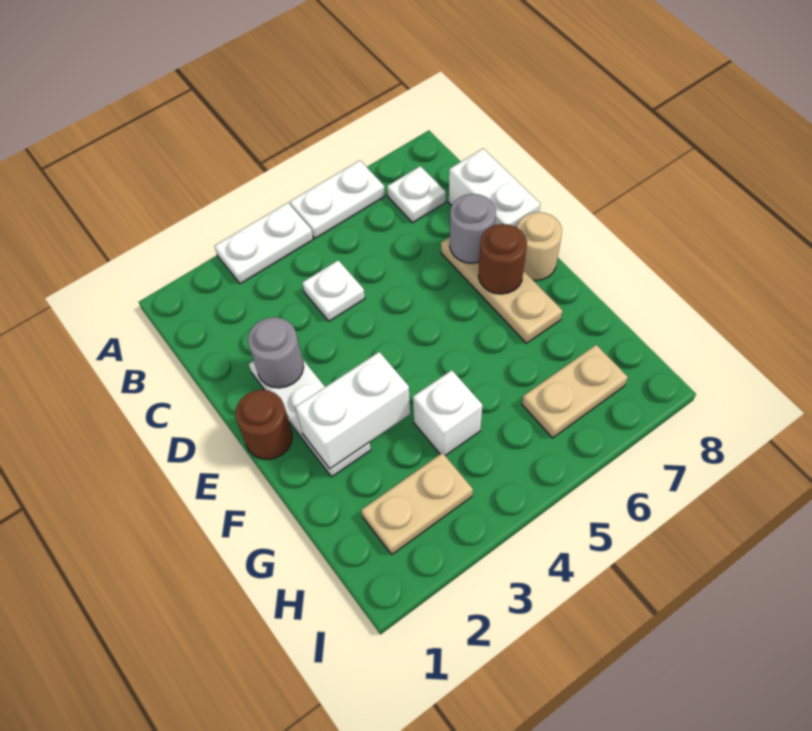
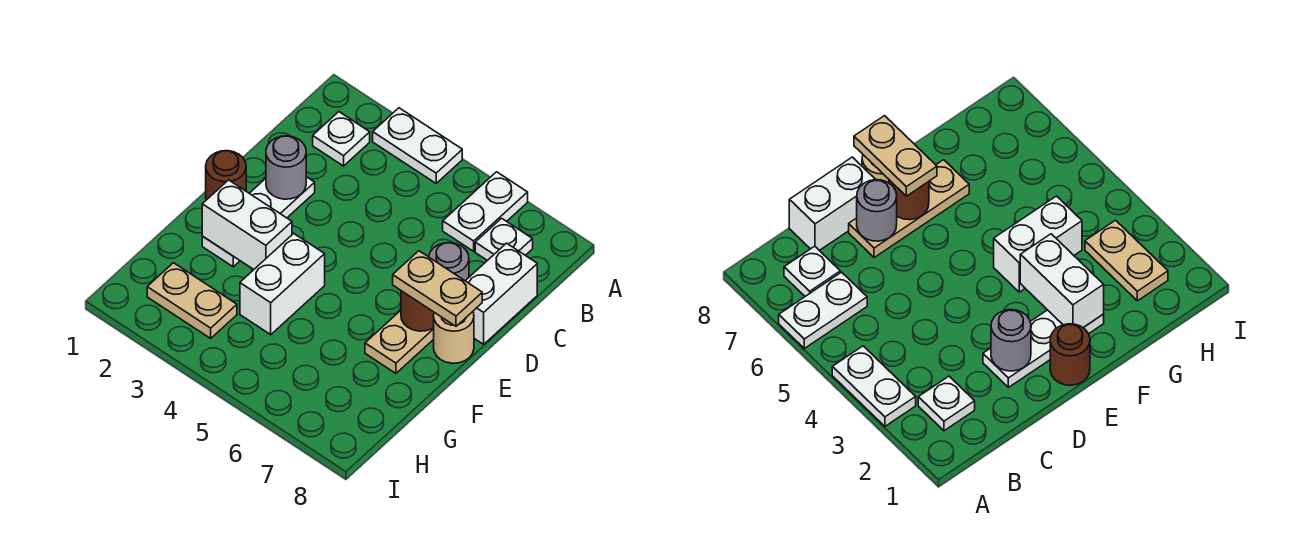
white plate A5:A6 level 1 -> white plate A6:B6 level 1
white plate C4 level 1 -> white plate B2 level 1
white brick G4 level 1 -> white brick F4:G4 level 1
tan plate H6:H7 level 1 -> tan plate E7:E8 level 3

